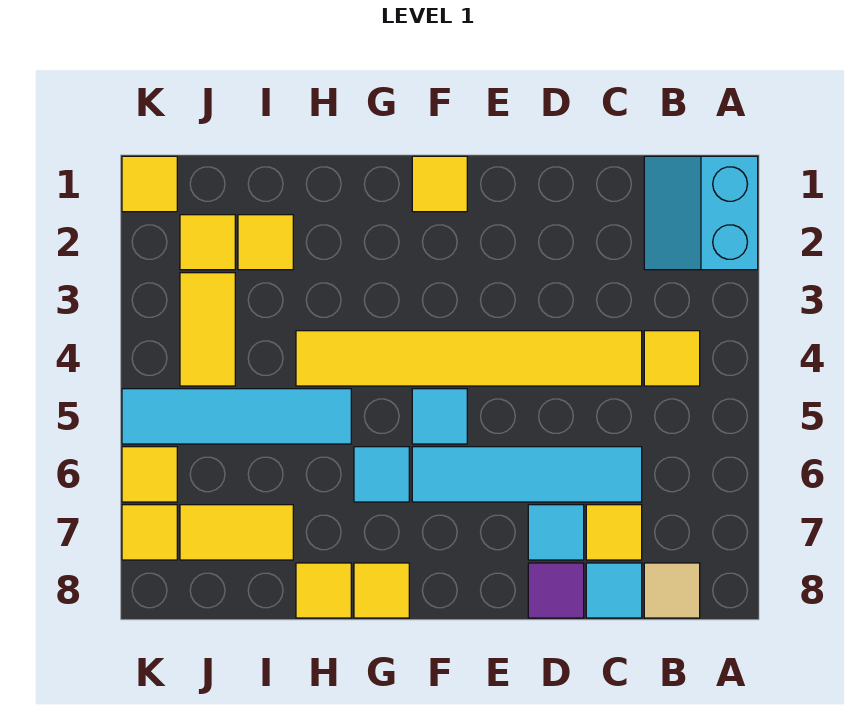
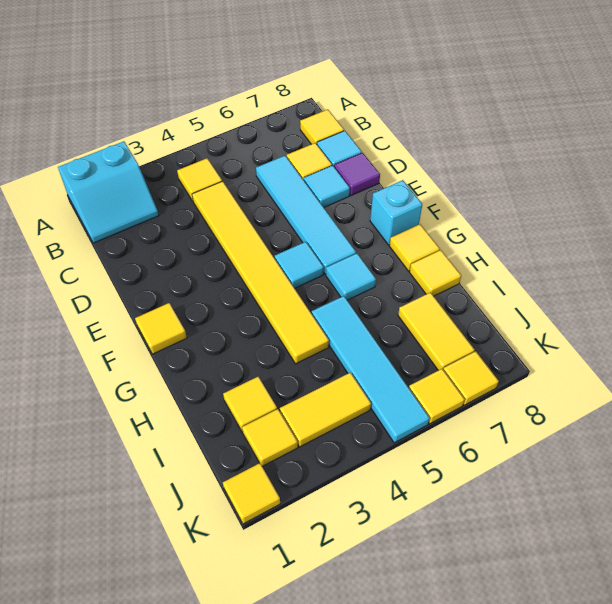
tan tile B8 level 1 -> yellow tile B8 level 1
none -> cyan brick F8 level 1

